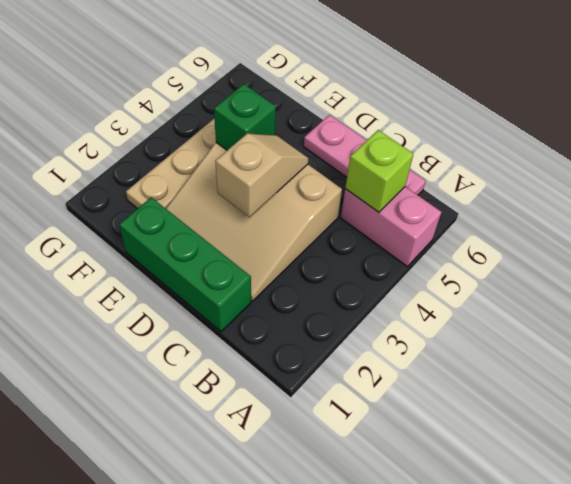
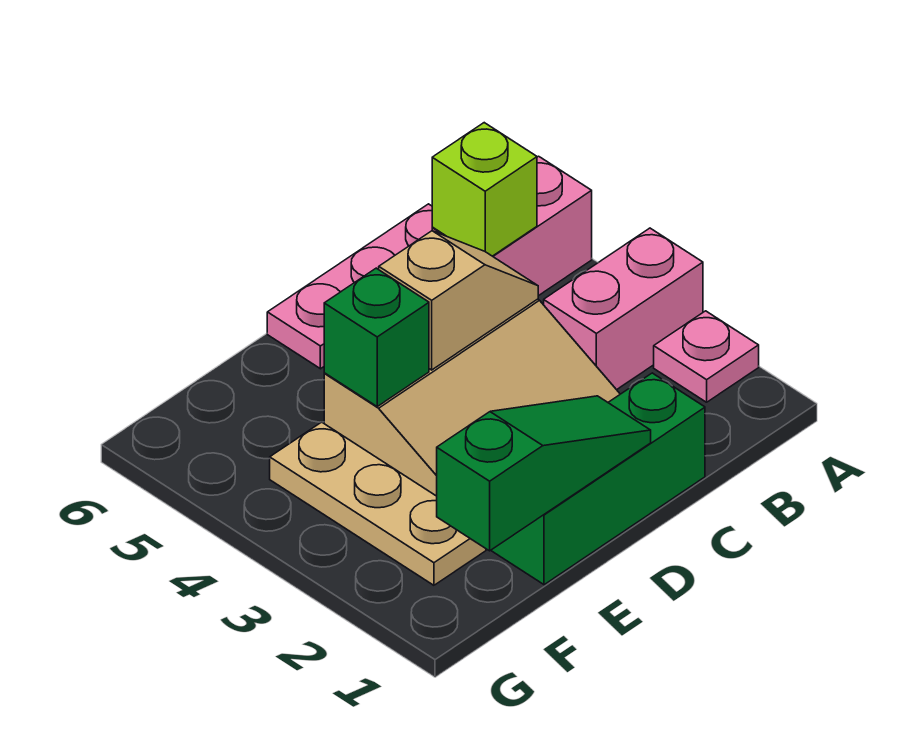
none -> pink plate A2 level 1
none -> pink brick A3:B3 level 1
none -> green slope D1:F1 level 2 top F
tan slope D3:D4 level 2 top 3 -> tan slope C4:D4 level 2 top D

